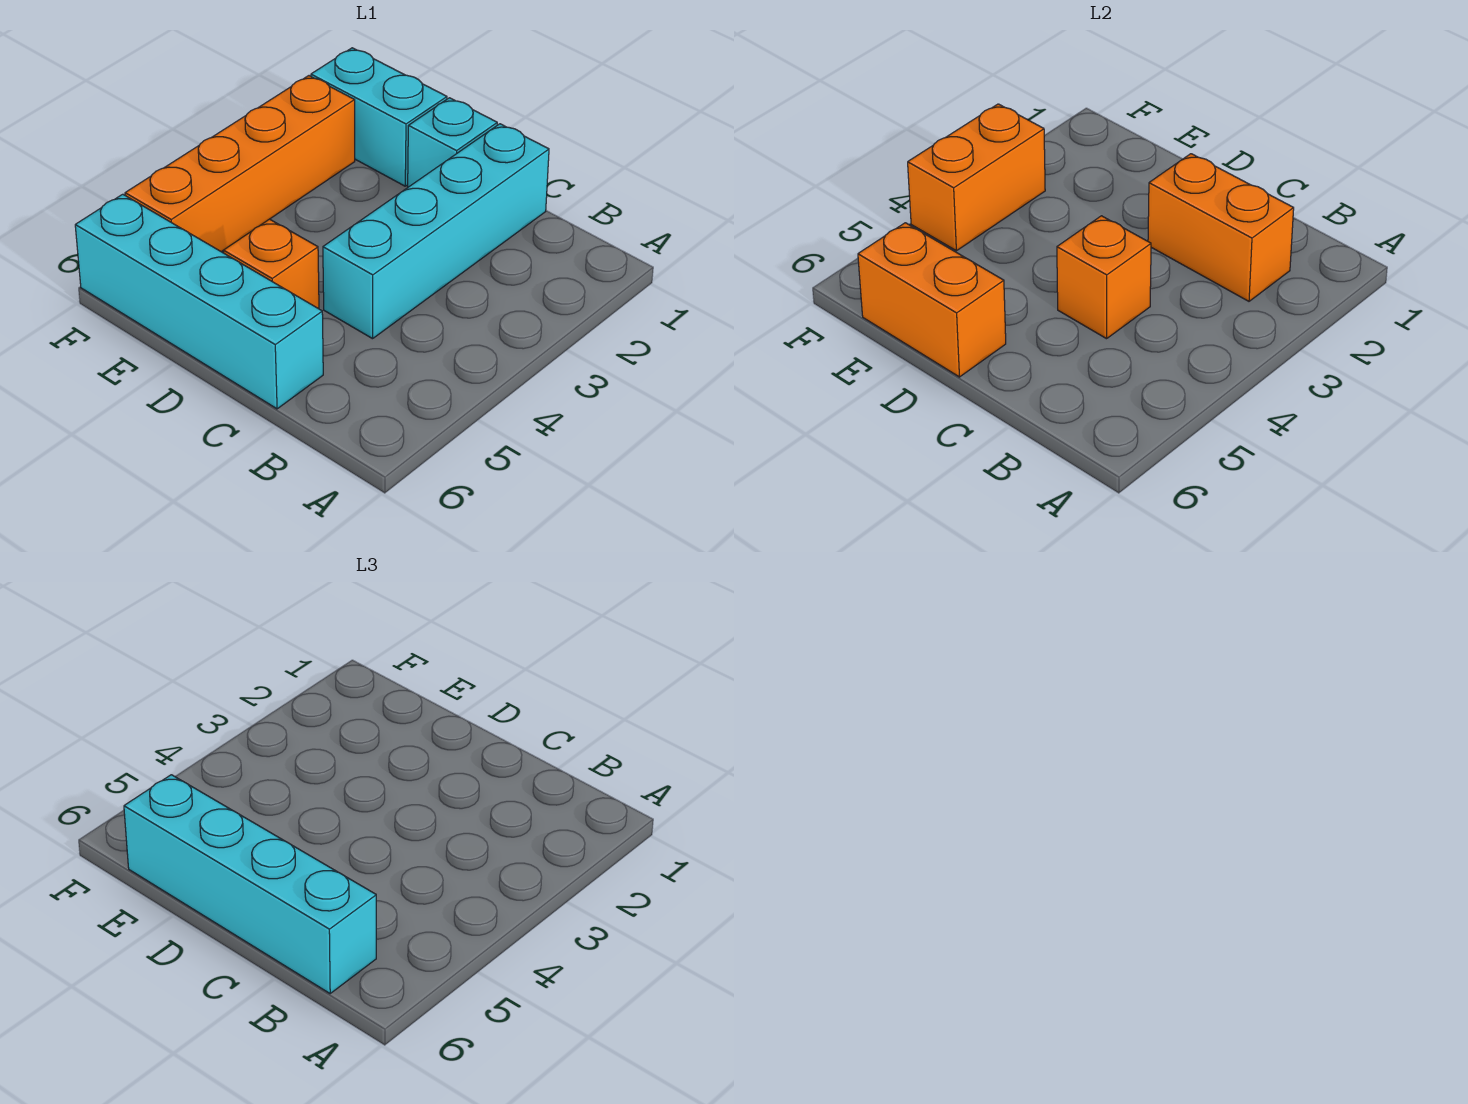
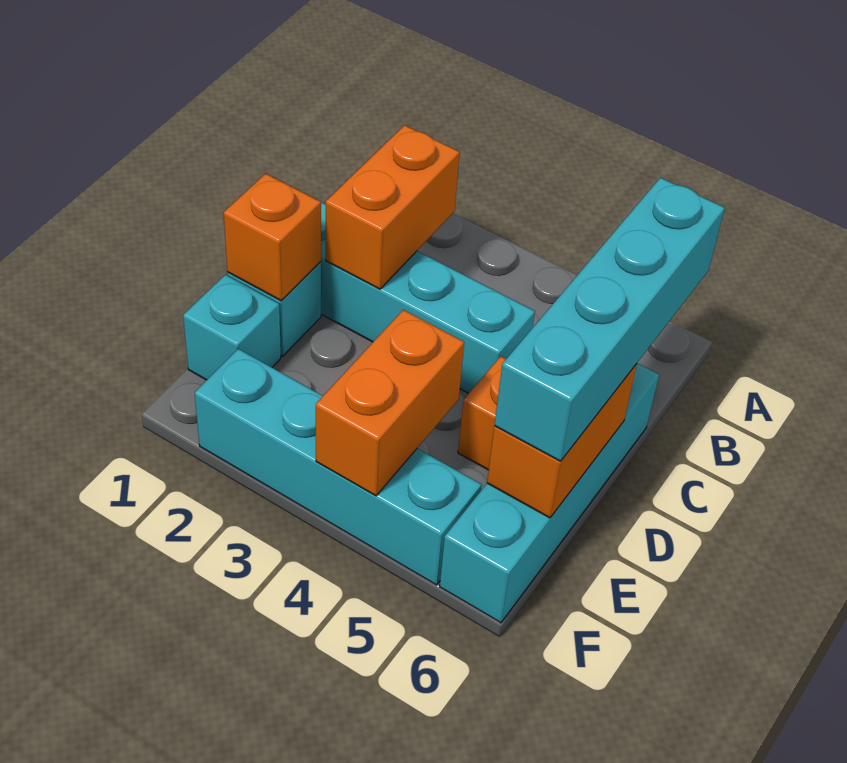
orange brick C4 level 2 -> orange brick D1 level 2
cyan brick E1:F1 level 1 -> cyan brick E1 level 1
orange brick F2:F5 level 1 -> cyan brick F2:F5 level 1
orange brick F3:F4 level 2 -> orange brick E4:F4 level 2

